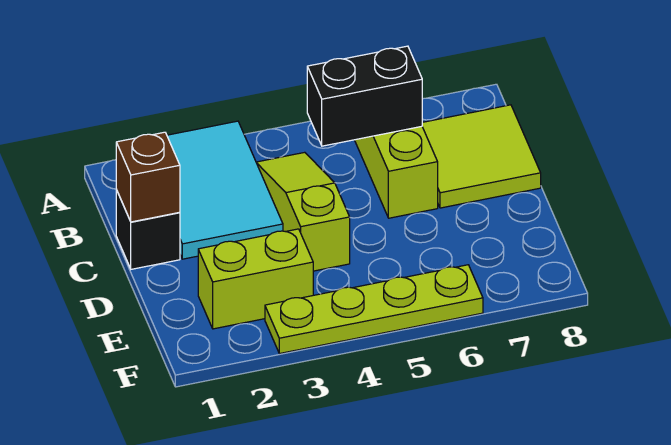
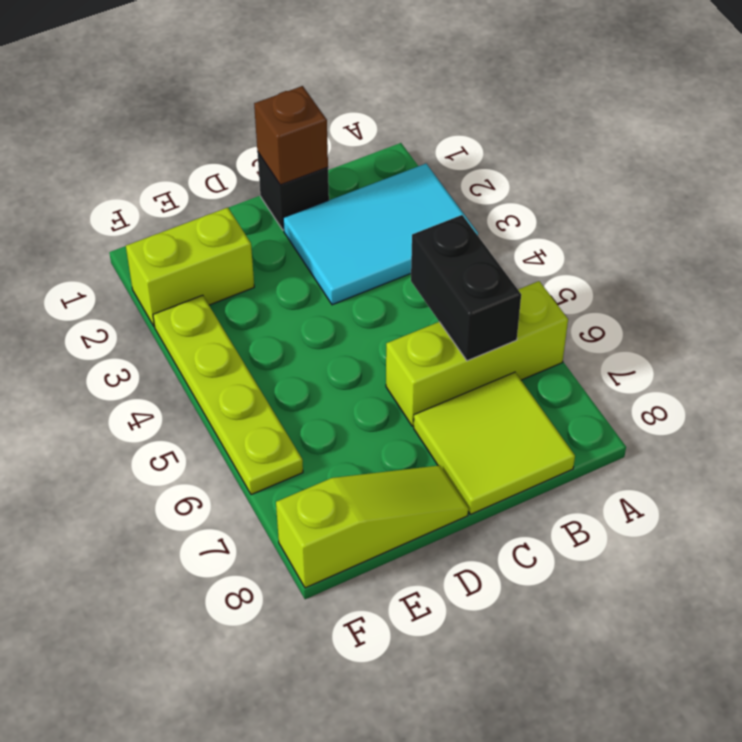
lime slope B4:D4 level 1 top D -> lime slope D8:F8 level 1 top F
lime brick E2:E3 level 1 -> lime brick E2:F2 level 1

